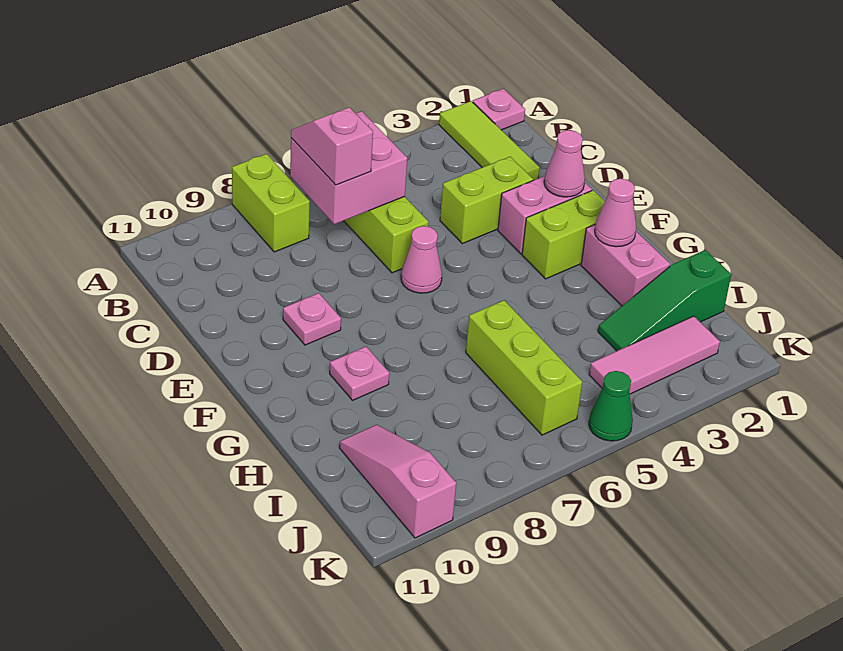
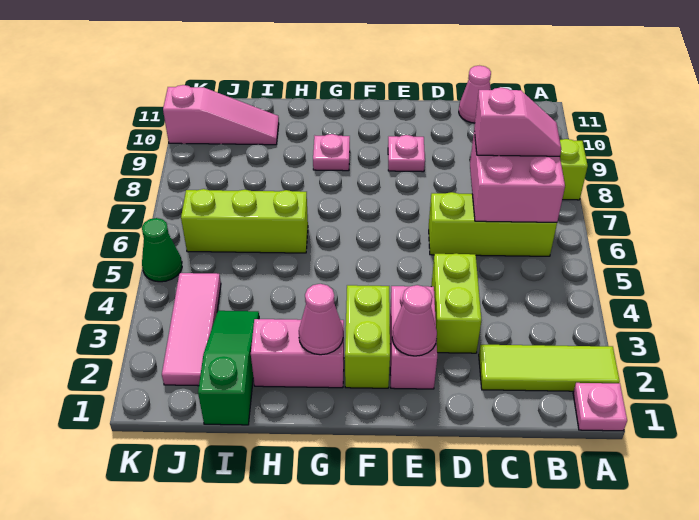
pink cone E6 level 1 -> pink cone C11 level 1

